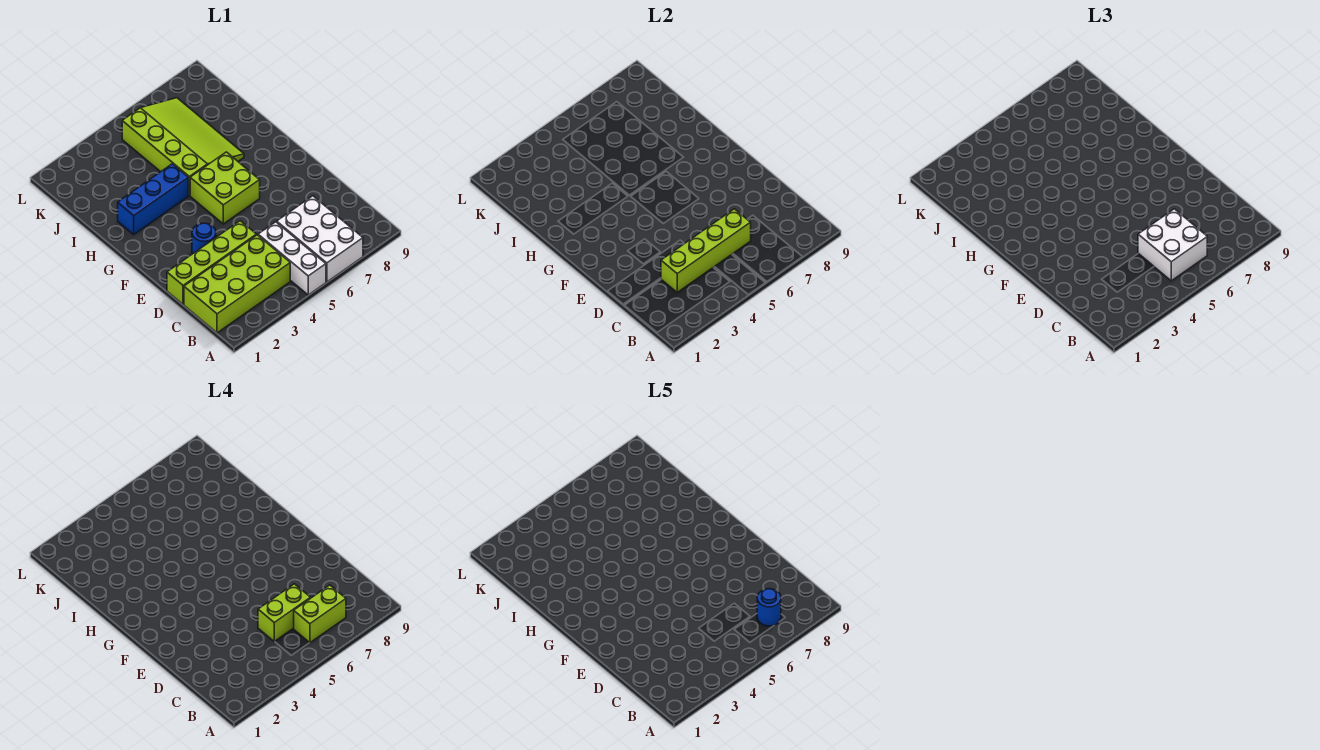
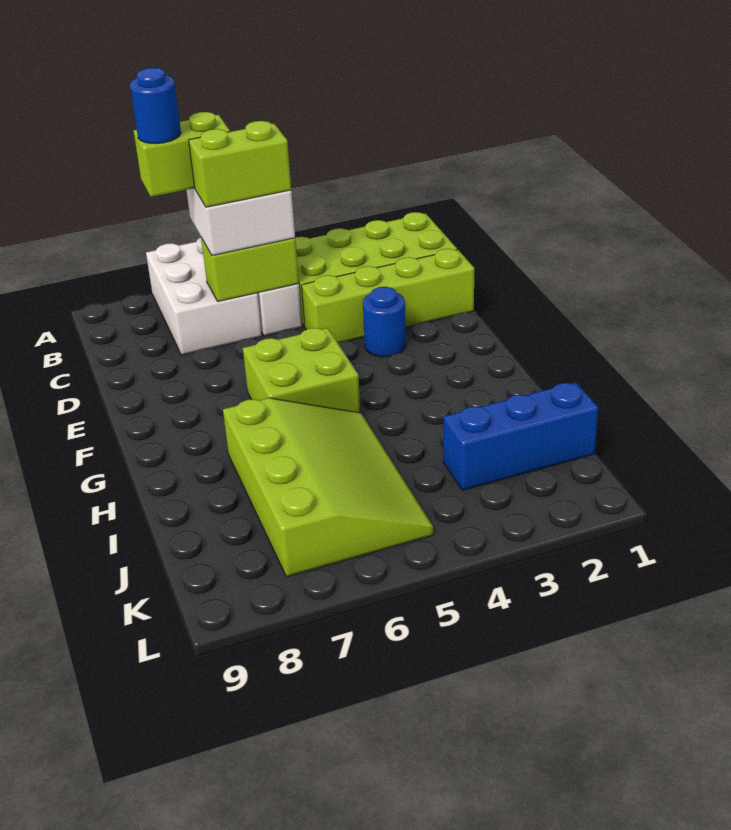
lime brick C3:C6 level 2 -> lime brick C5:C6 level 2
blue brick H2:H4 level 1 -> blue brick J1:J3 level 1
lime slope H5:K7 level 1 top 5 -> lime slope H5:K7 level 1 top 7

